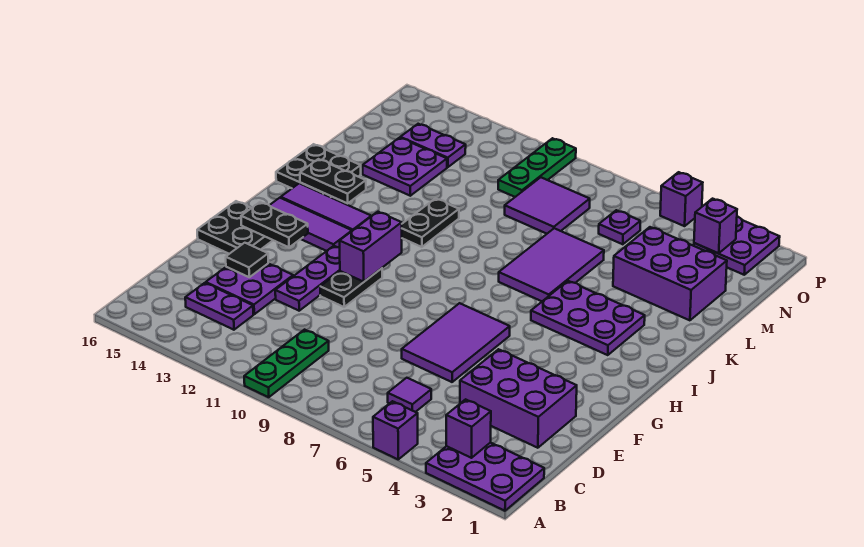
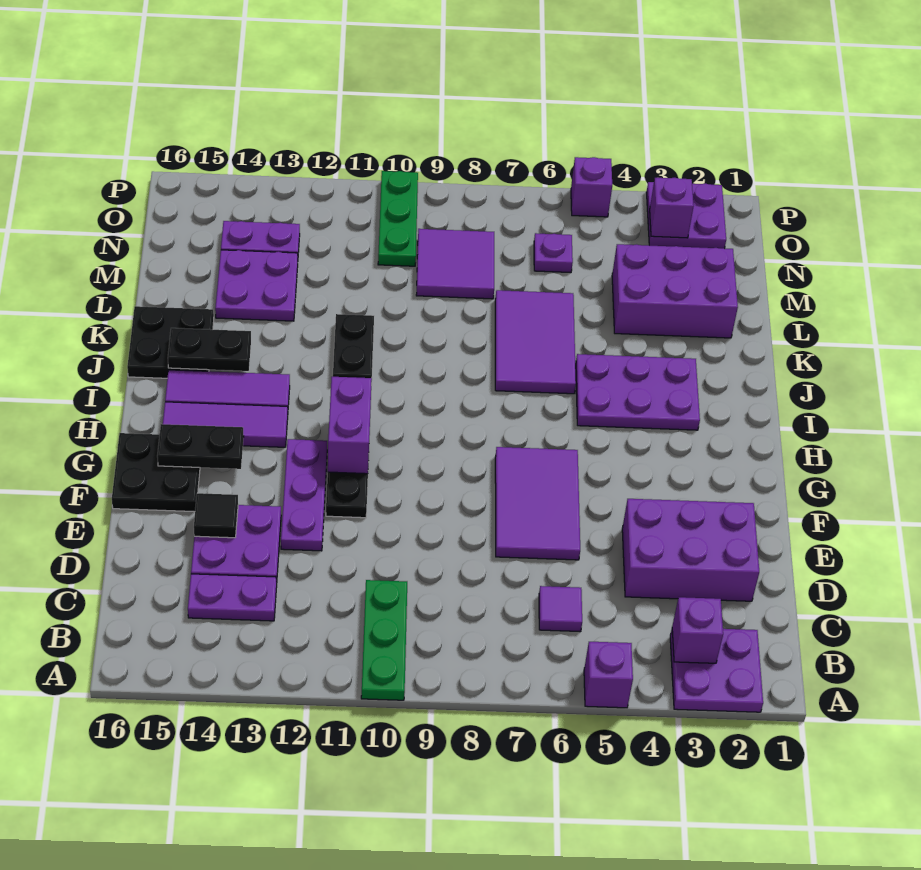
purple plate A1:B3 level 1 -> purple plate A2:B3 level 1

